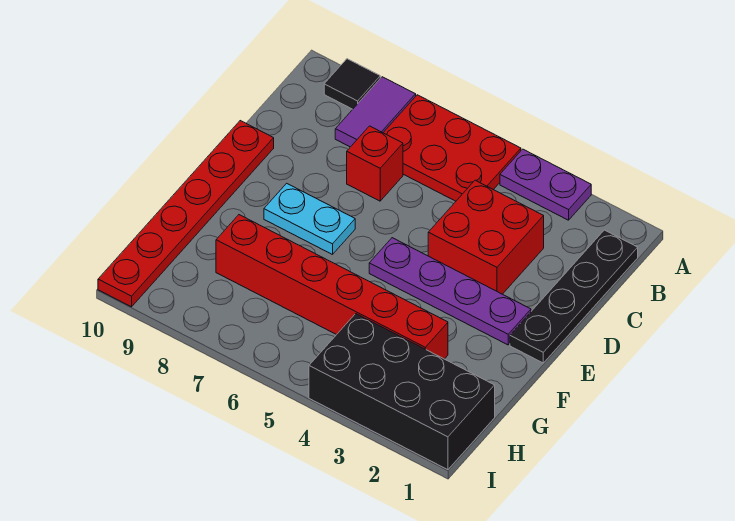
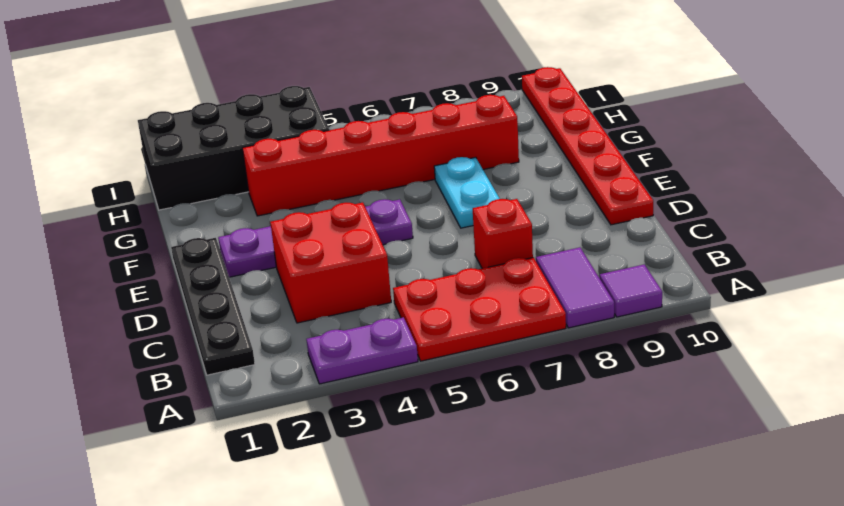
black tile A9 level 1 -> purple tile A9 level 1
cyan plate E7:E8 level 1 -> cyan plate E7:F7 level 1

